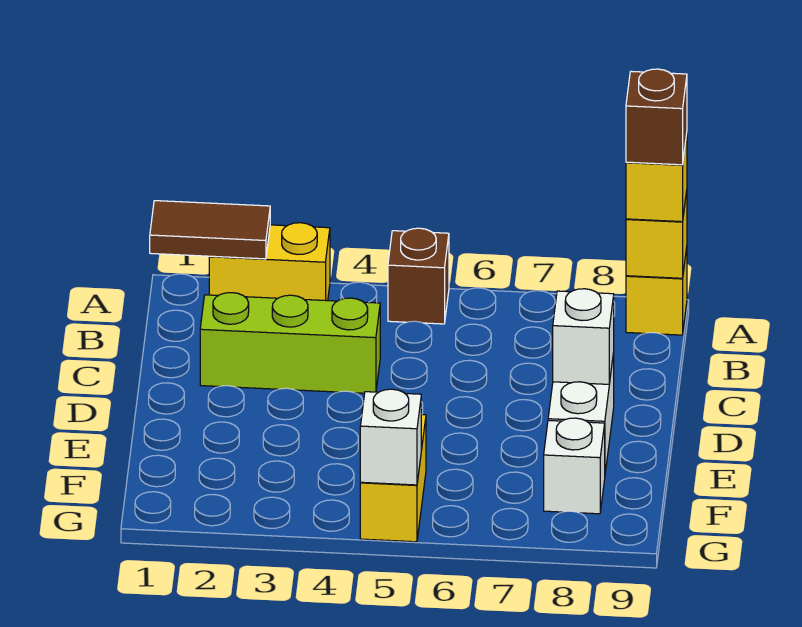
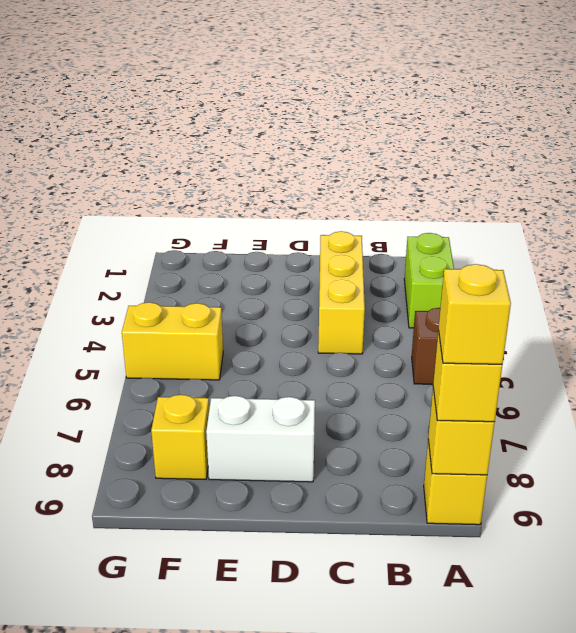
brown tile A1:A2 level 2 -> none
yellow brick A2:A3 level 1 -> lime brick A2:A3 level 1
brown brick A9 level 4 -> yellow brick A9 level 4
lime brick C2:C4 level 1 -> yellow brick C2:C4 level 1
white brick D8 level 2 -> none
white brick F8 level 1 -> yellow brick F8 level 1
white brick G5 level 2 -> none

